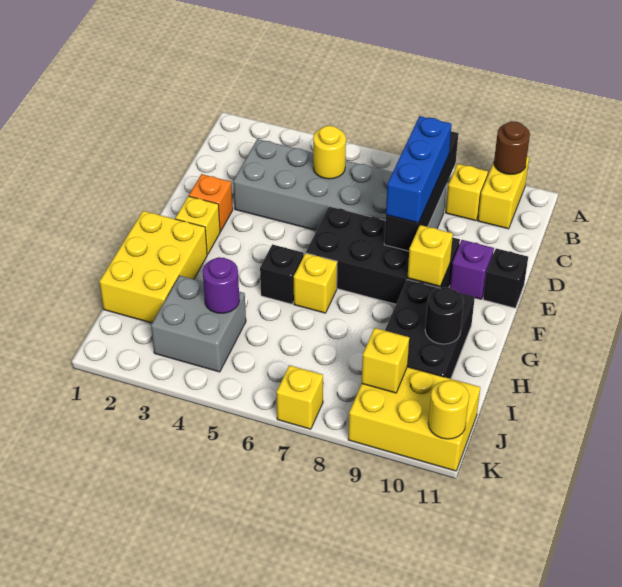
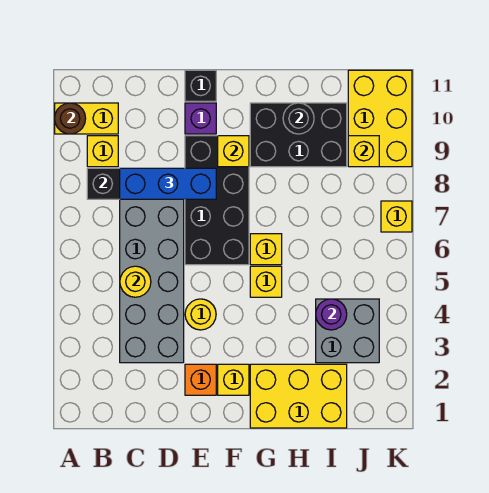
black brick G5 level 1 -> yellow brick G5 level 1
yellow round brick K11 level 2 -> yellow round brick E4 level 1

